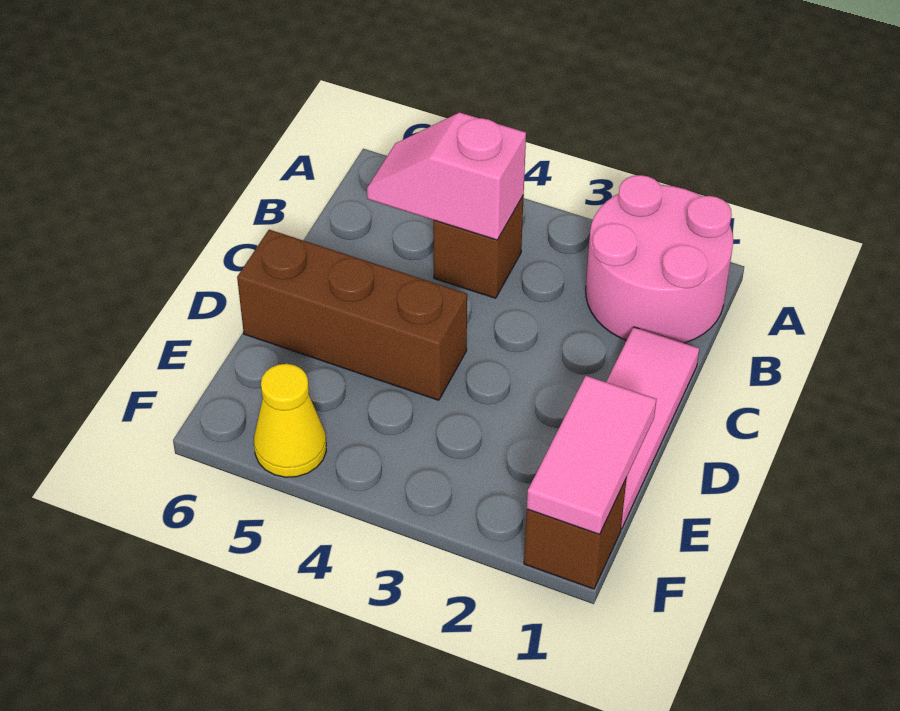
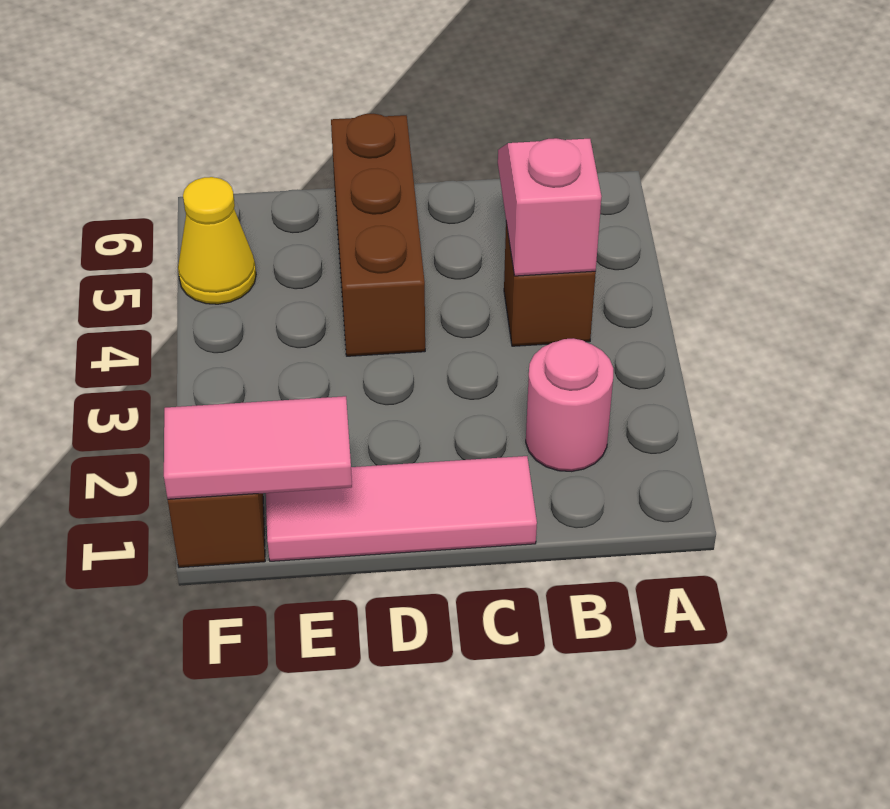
pink round brick A1:B2 level 1 -> pink round brick B2 level 1

